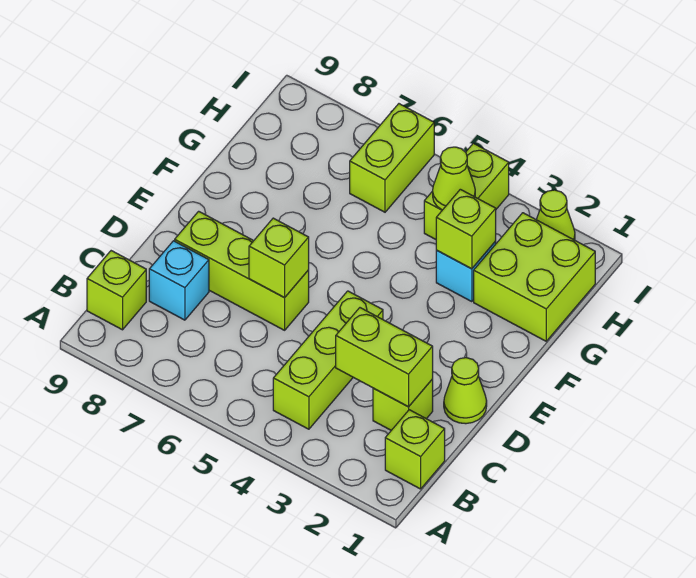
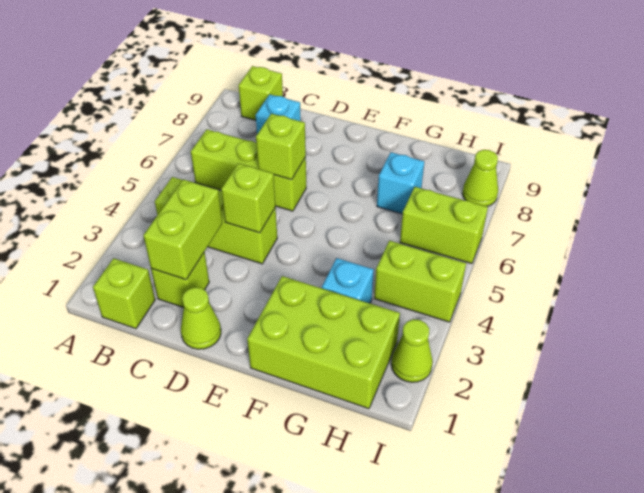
lime brick D6:D8 level 1 -> lime brick B6:D6 level 1
lime brick G1:H2 level 1 -> lime brick F1:H2 level 1
lime brick G3 level 2 -> lime brick D4 level 2
none -> cyan brick G7 level 1
lime cone H4 level 2 -> lime cone I8 level 1

